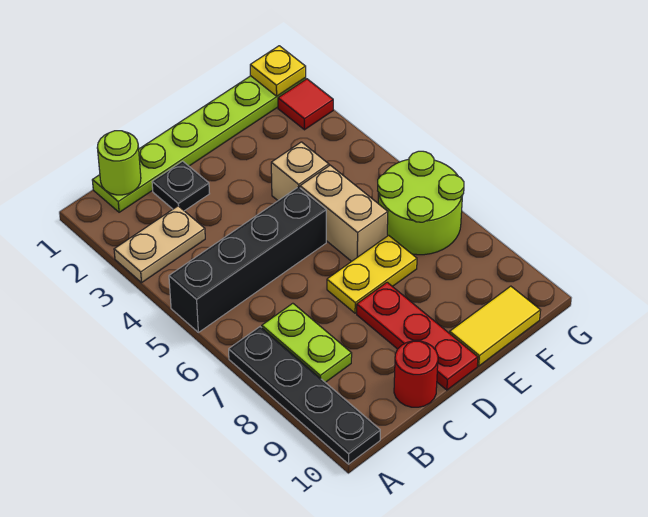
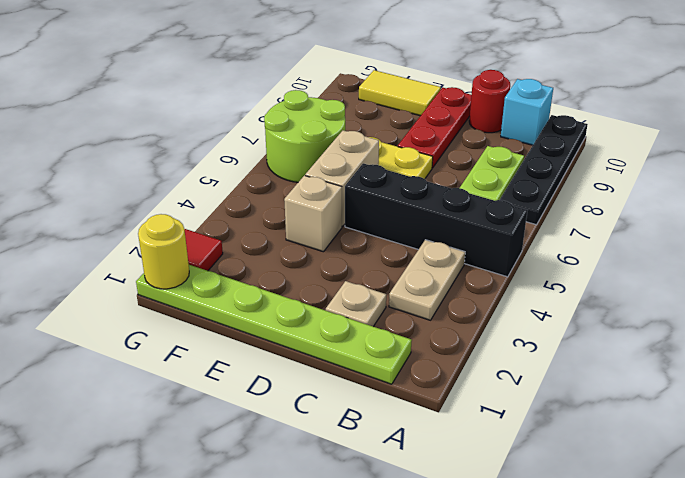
tan plate A3:B3 level 1 -> tan plate B3:B4 level 1
lime round brick B1 level 2 -> none
none -> cyan brick B10 level 1
black plate C2 level 1 -> tan plate C2 level 1
yellow plate G1 level 2 -> yellow round brick G1 level 2

